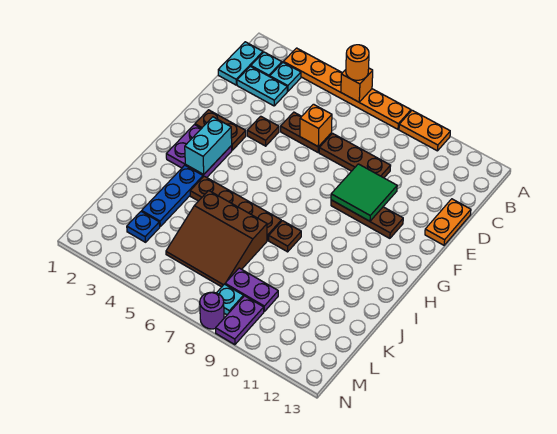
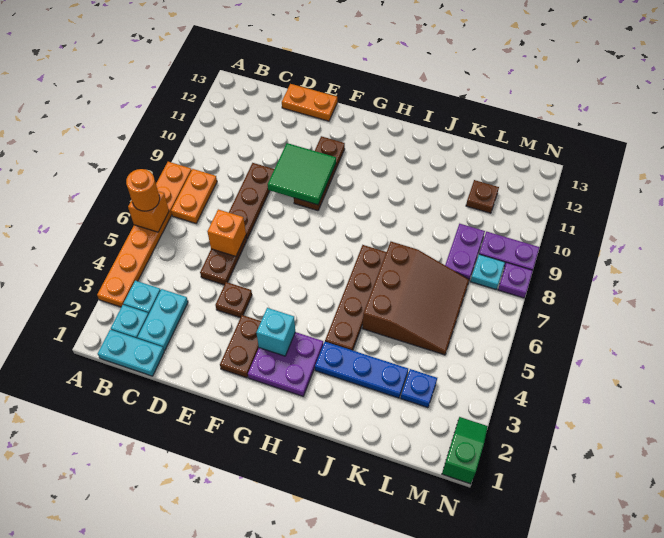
orange plate A9:A10 level 1 -> orange plate B7:B8 level 1
cyan brick G3:H3 level 2 -> cyan brick G3 level 2
brown plate I8 level 1 -> brown plate L11 level 1
none -> green slope N1:N2 level 1 top 1
purple round brick N8 level 1 -> purple plate N8 level 1

